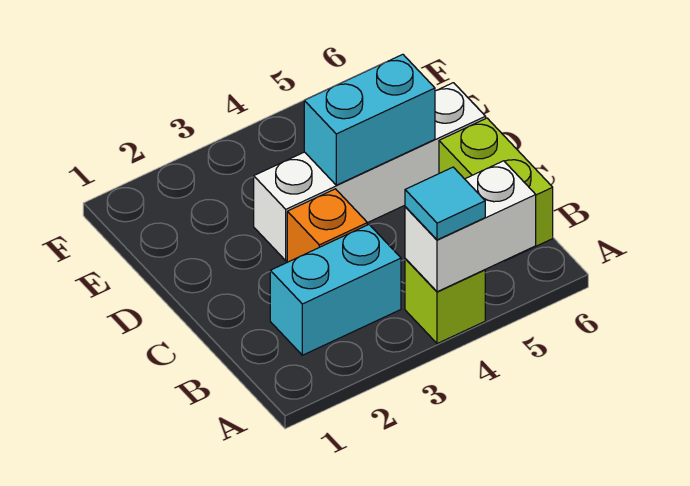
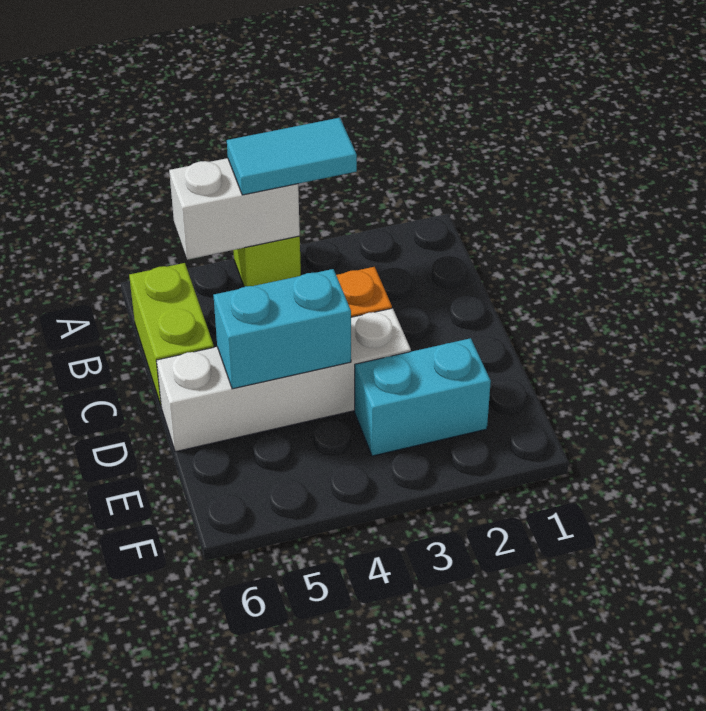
cyan tile A4 level 3 -> cyan tile A3:A4 level 3
cyan brick B2:B3 level 1 -> cyan brick E2:E3 level 1

